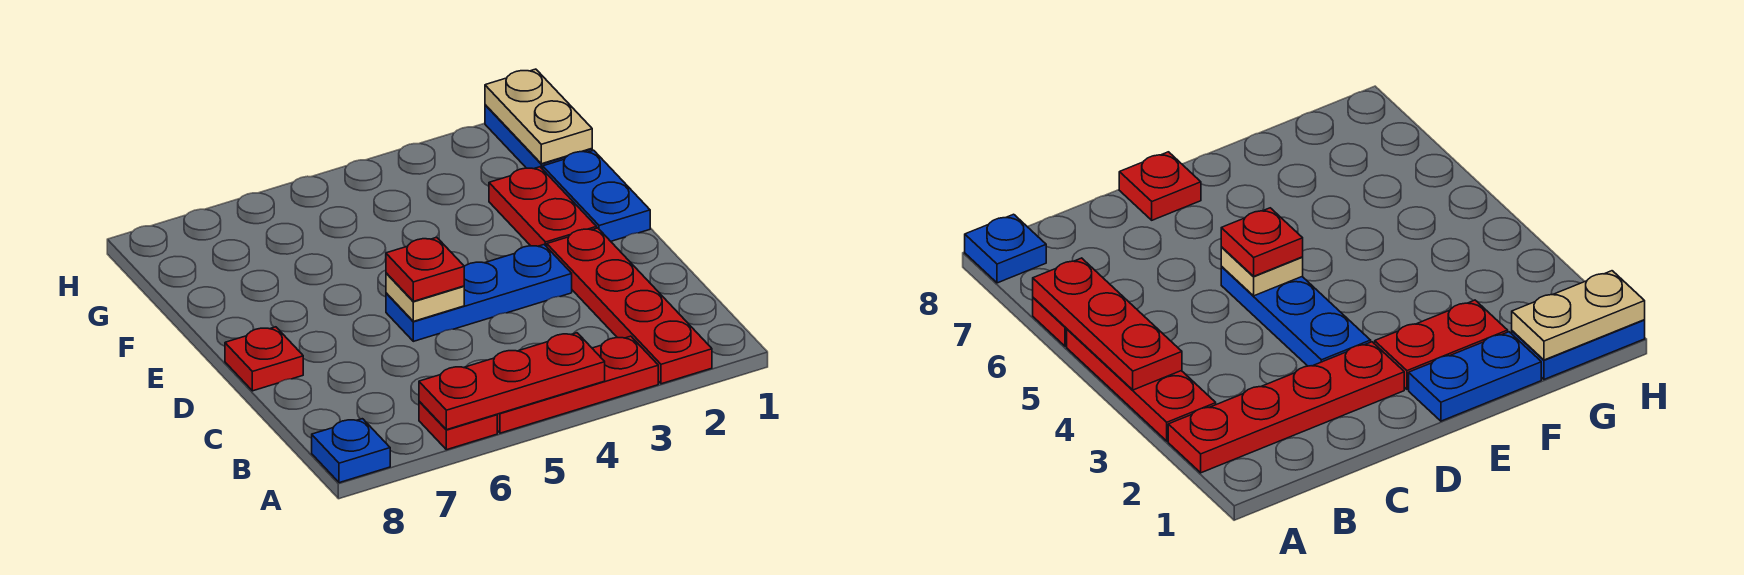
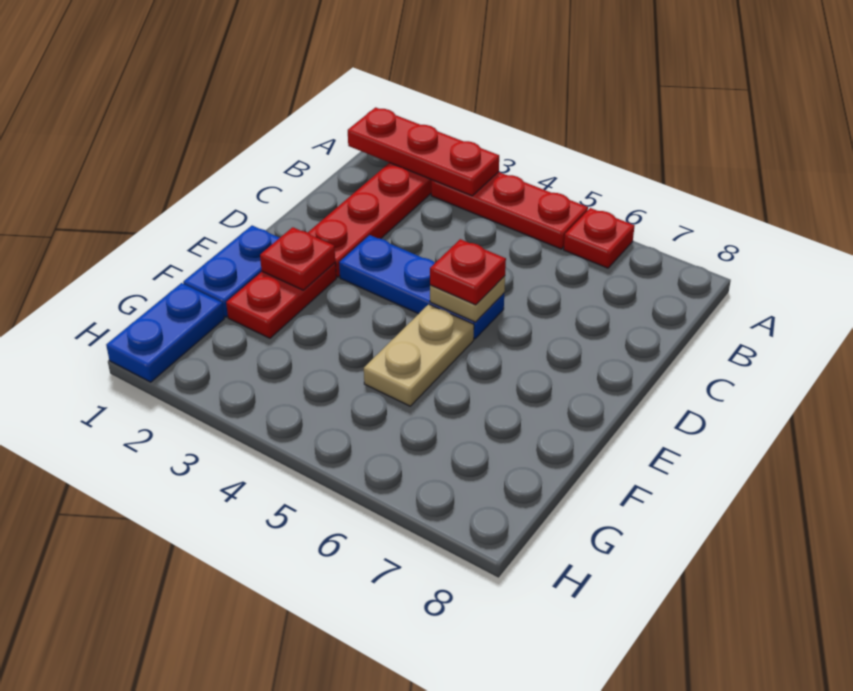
red plate A4:A6 level 2 -> red plate A1:A3 level 2
blue plate A8 level 1 -> none
red plate D8 level 1 -> red plate E2 level 2
tan plate G1:H1 level 2 -> tan plate E5:F5 level 1

